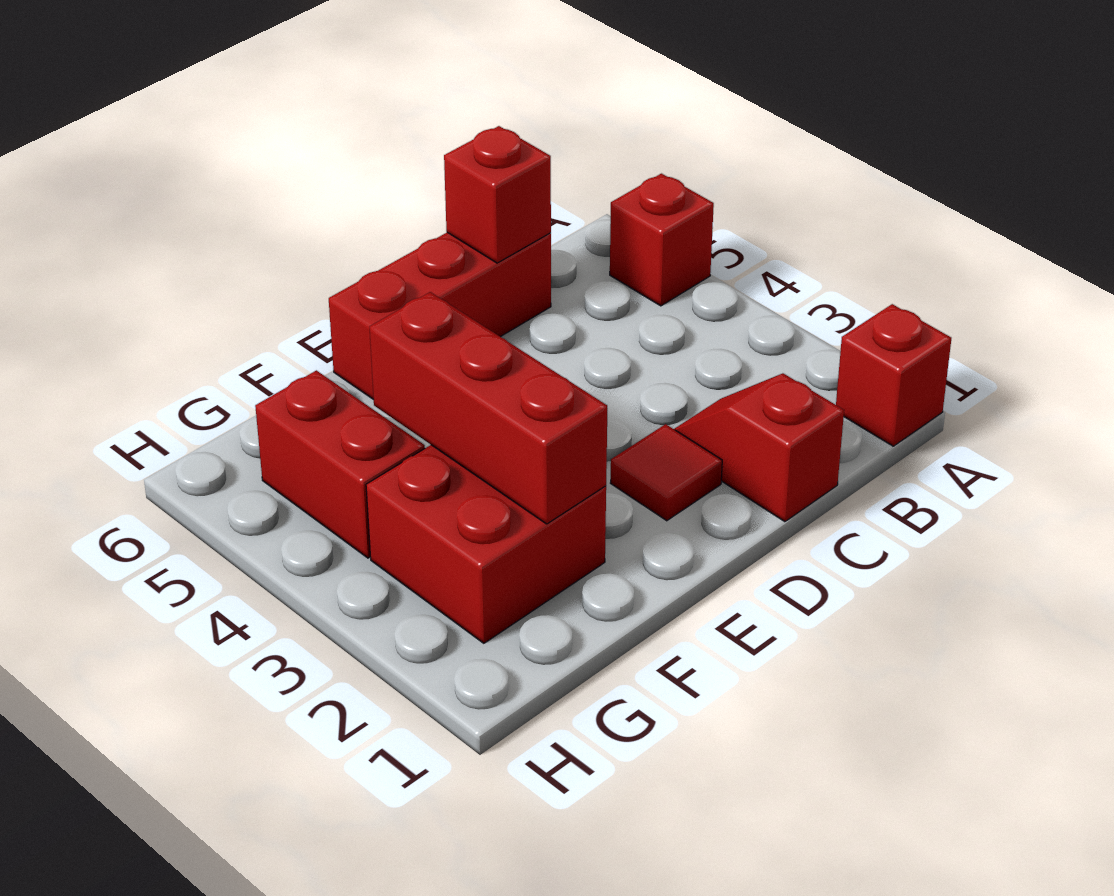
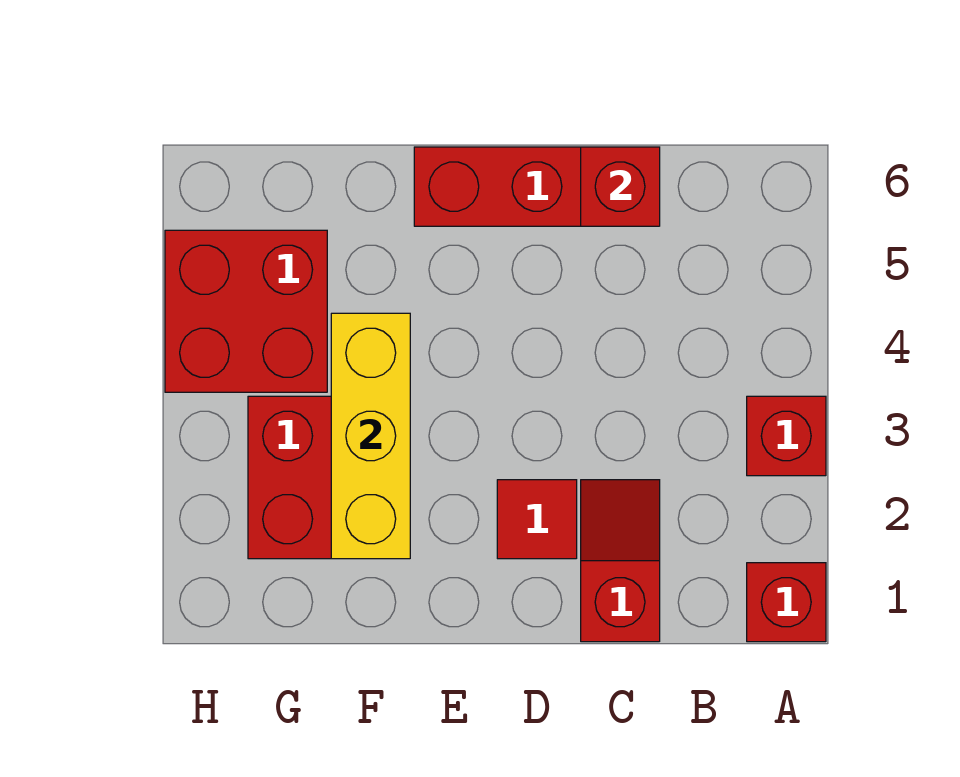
red brick A5 level 1 -> red brick A3 level 1
red brick F2:F4 level 2 -> yellow brick F2:F4 level 2
red brick G4:G5 level 1 -> red brick G4:H5 level 1

